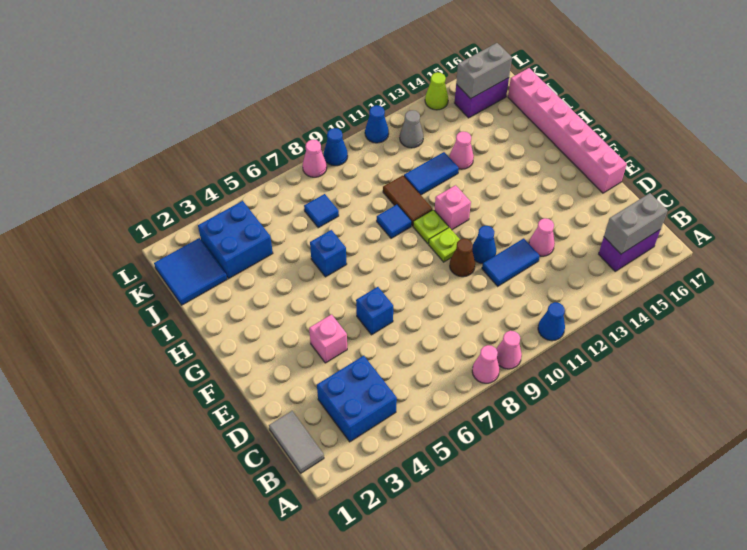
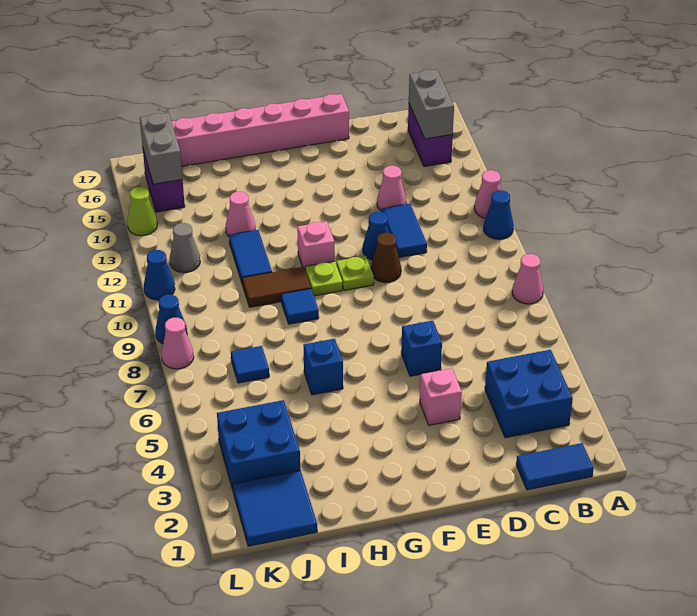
pink cone A9 level 1 -> pink cone A12 level 1
grey tile B1:C1 level 1 -> blue tile B1:C1 level 1

